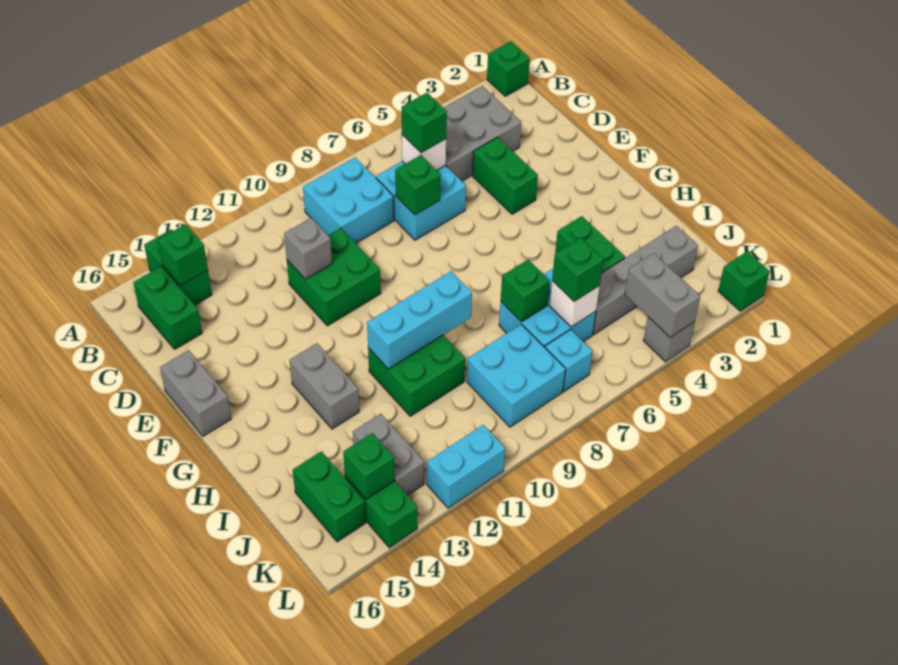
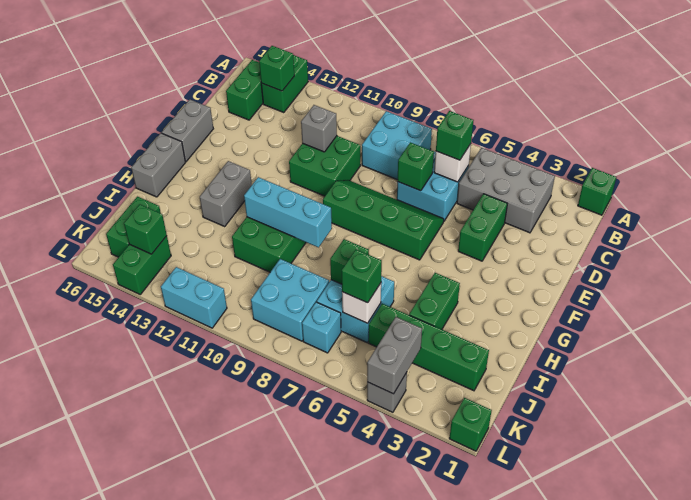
none -> green slope E6:F9 level 1 top F
grey brick J2:J5 level 1 -> green brick J2:J5 level 1
grey brick J13:K13 level 1 -> grey brick G16:H16 level 1

